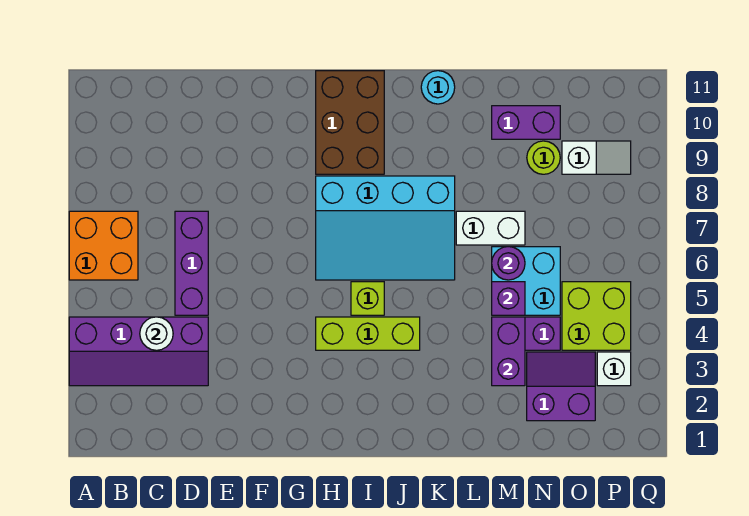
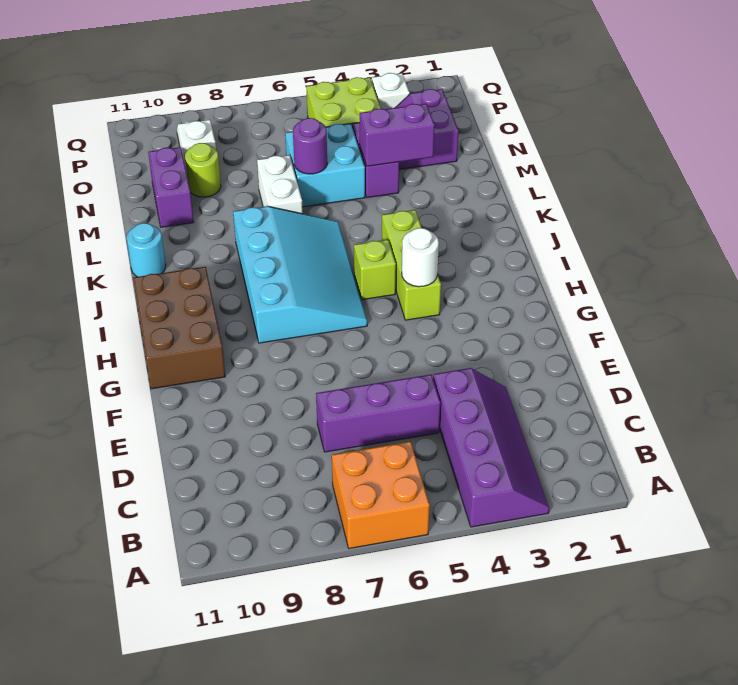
white round brick C4 level 2 -> white round brick H4 level 2
brown brick H9:I11 level 1 -> brown brick G10:I11 level 1
purple brick M5 level 2 -> none

